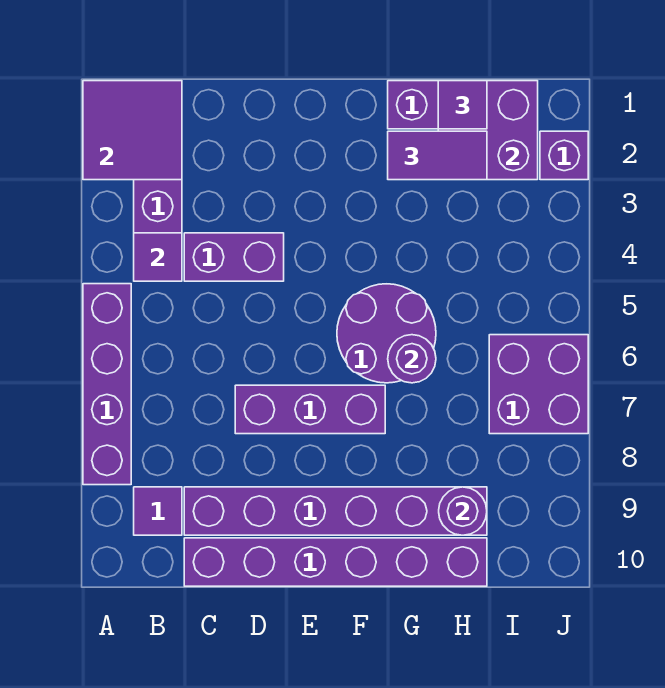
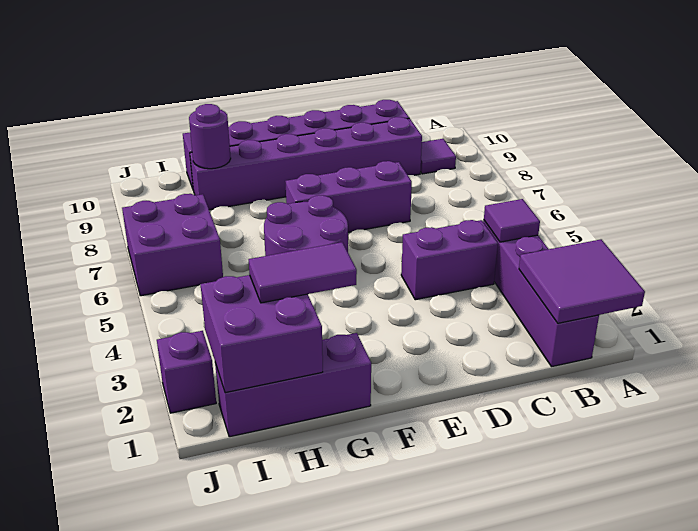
purple brick A5:A8 level 1 -> none
purple round brick G6 level 2 -> none
purple tile H1 level 3 -> none

